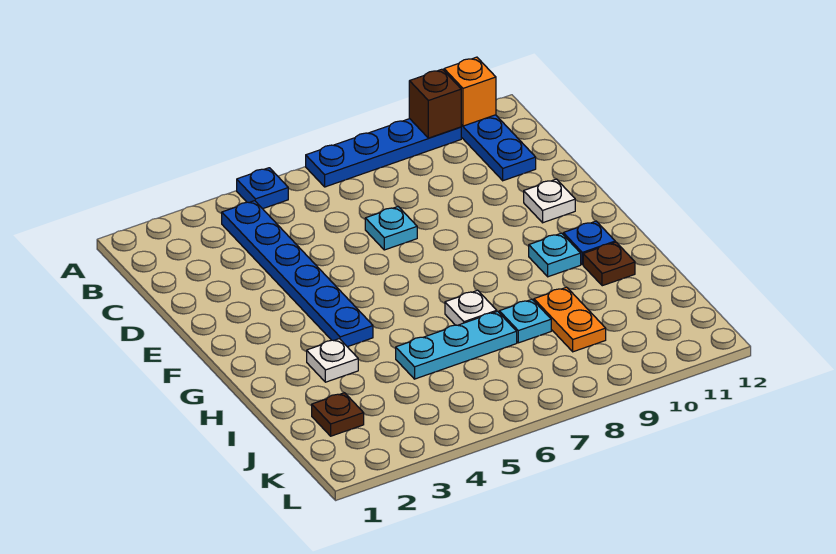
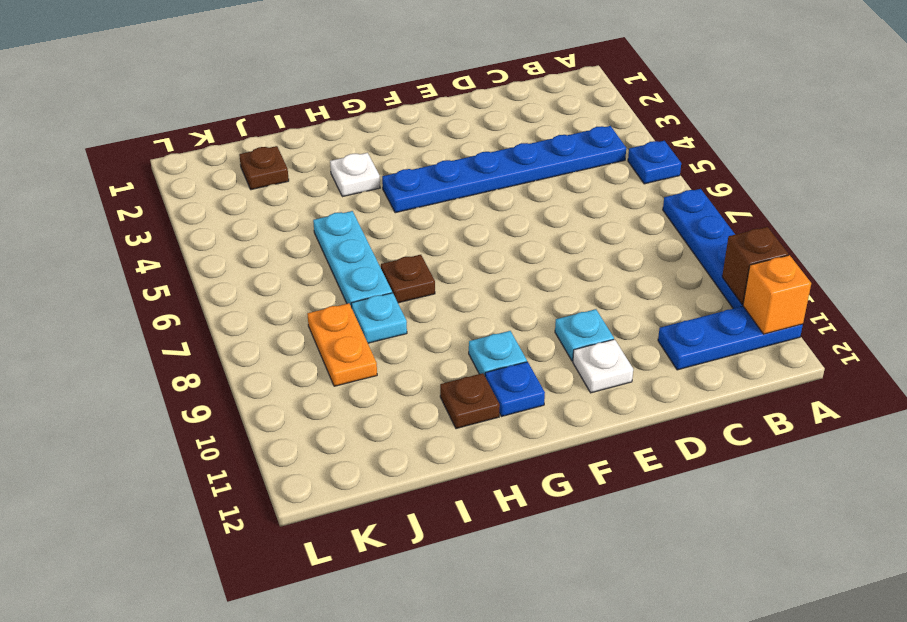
cyan plate D7 level 1 -> cyan plate E10 level 1
white plate H7 level 1 -> brown plate H7 level 1
orange plate I9:J9 level 1 -> orange plate J8:J9 level 1

